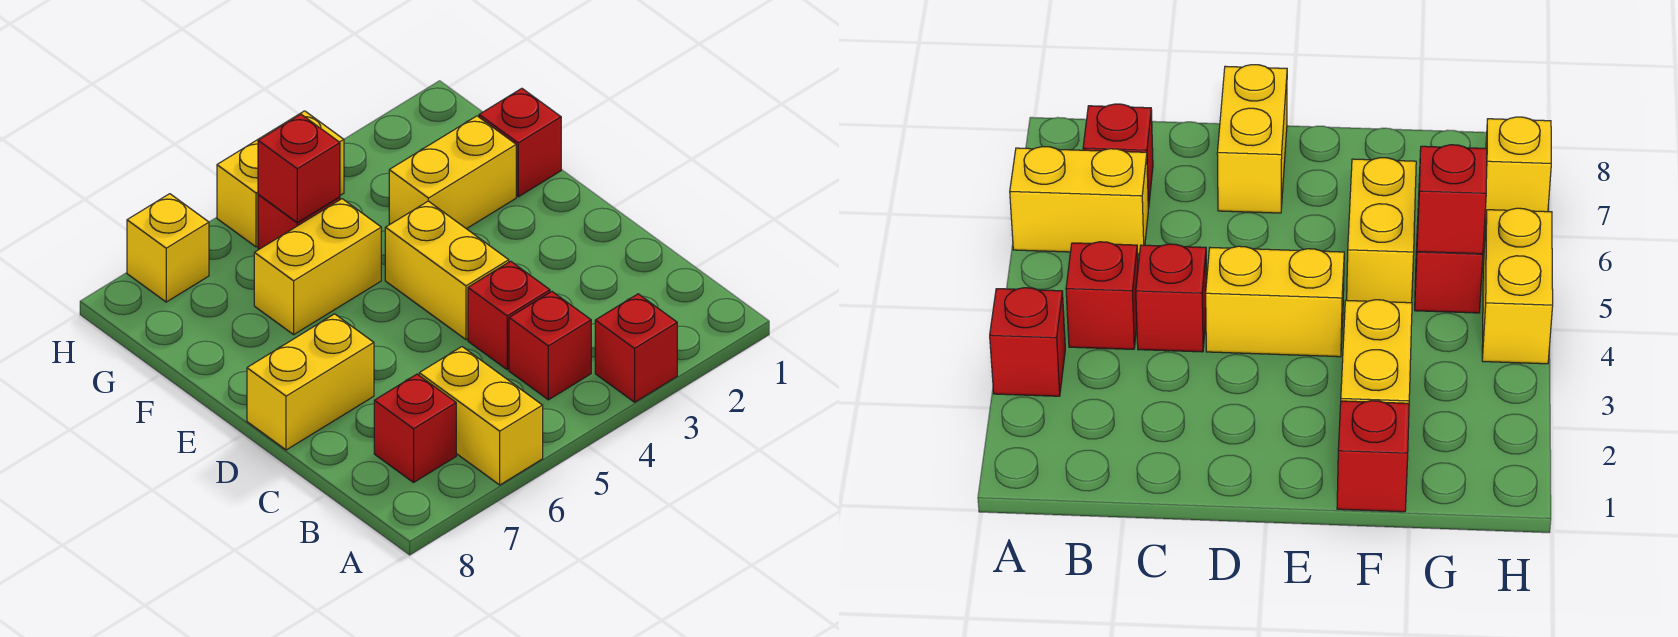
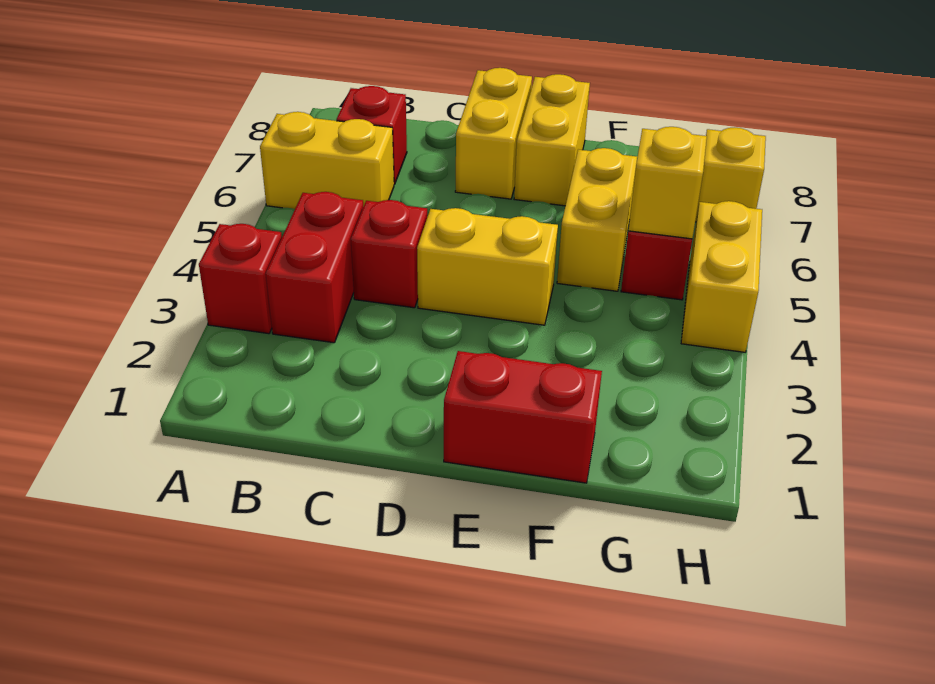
red brick B4 level 1 -> red brick B3:B4 level 1
red brick F1 level 1 -> red brick E1:F1 level 1
yellow brick F2:F3 level 1 -> yellow brick E7:E8 level 1
red brick G5 level 2 -> yellow brick G5 level 2

